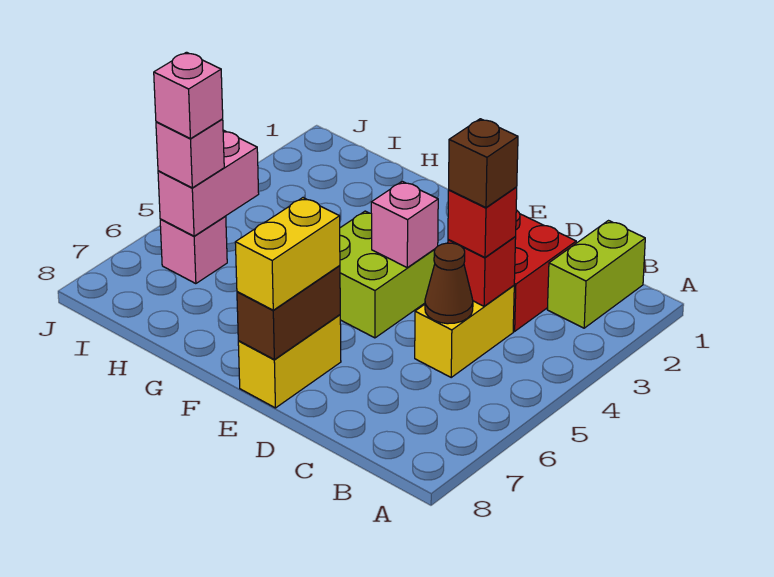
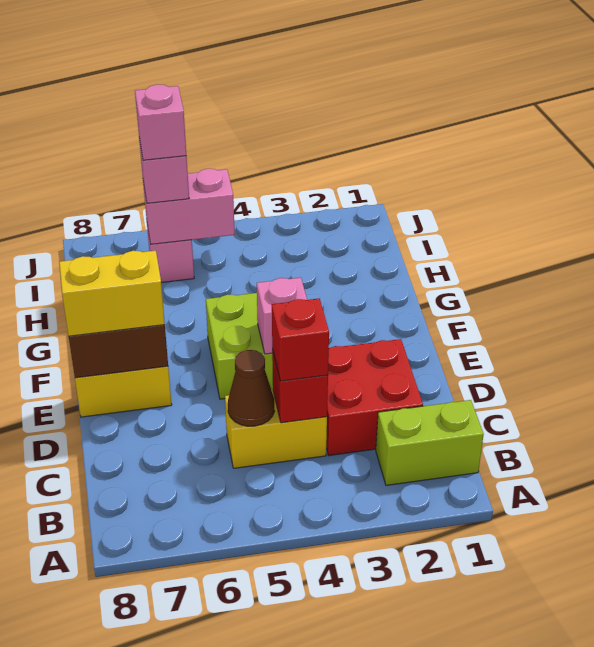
brown brick C4 level 4 -> none

